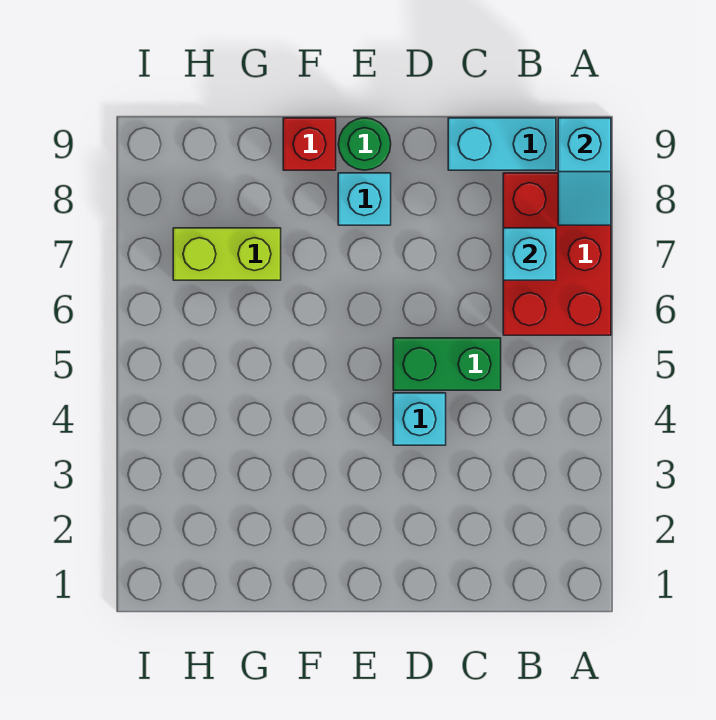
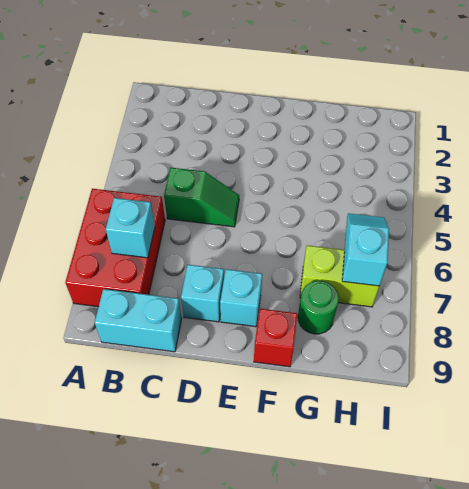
cyan slope A8:A9 level 2 top 9 -> cyan slope H6:H7 level 2 top 7
green brick C5:D5 level 1 -> green slope C5:D5 level 1 top C
cyan brick D4 level 1 -> cyan brick D8 level 1
green round brick E9 level 1 -> green round brick G8 level 1

